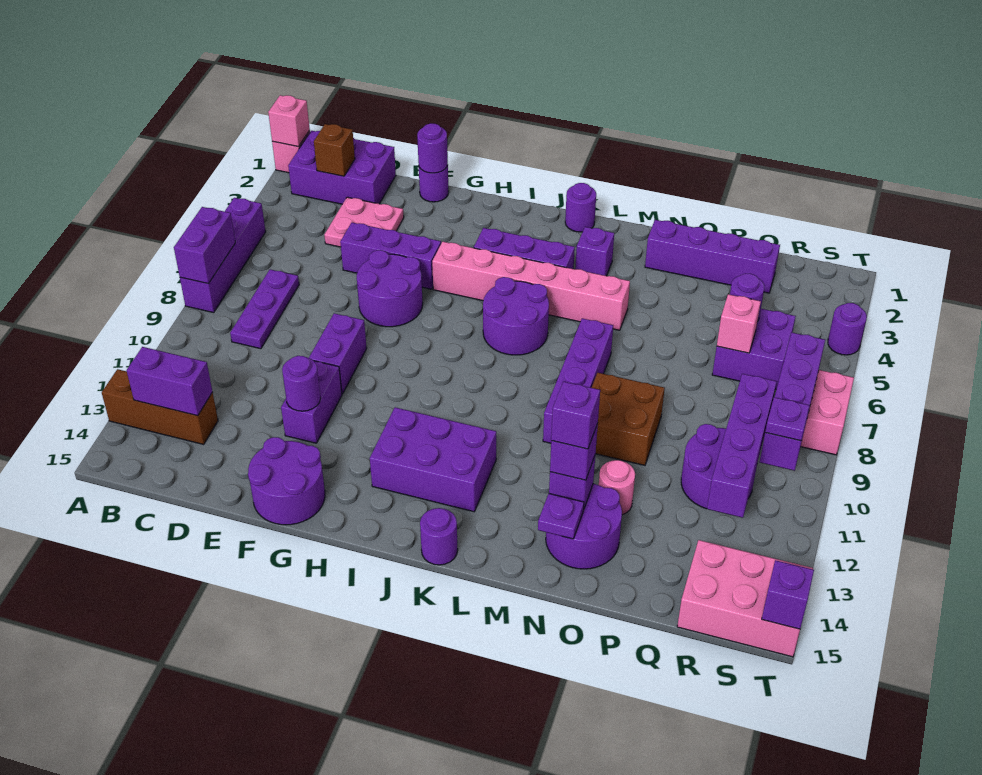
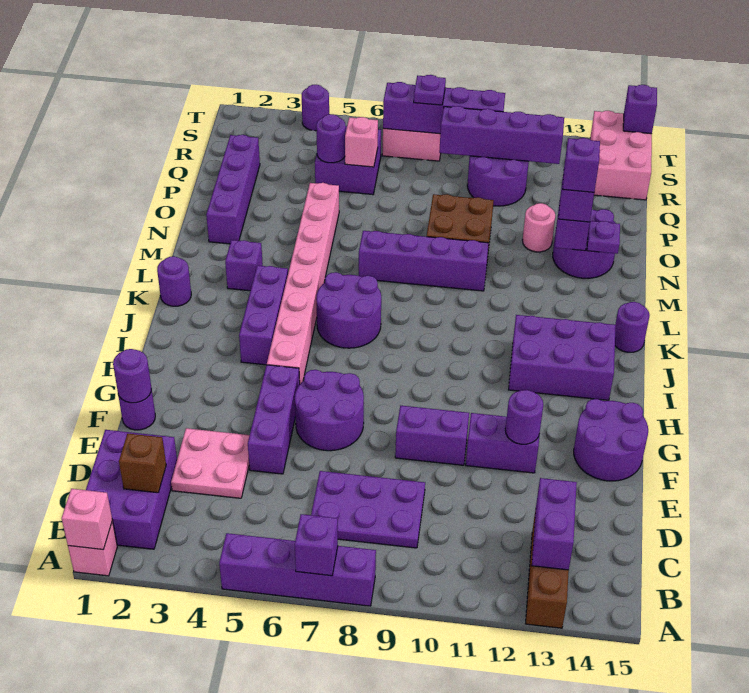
purple brick A7:A8 level 2 -> purple brick A7 level 2
purple plate C7:C9 level 1 -> purple plate C7:D9 level 1
pink brick H5:M5 level 1 -> pink brick H5:O5 level 1
purple brick I12:K13 level 1 -> purple brick I12:J14 level 1
purple plate S10 level 3 -> purple plate S8 level 3

